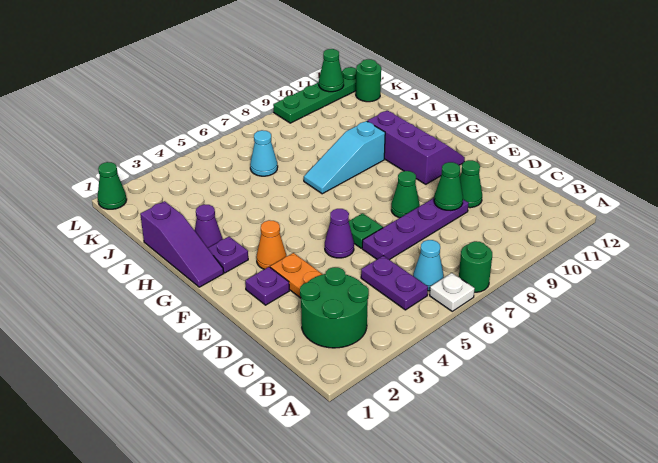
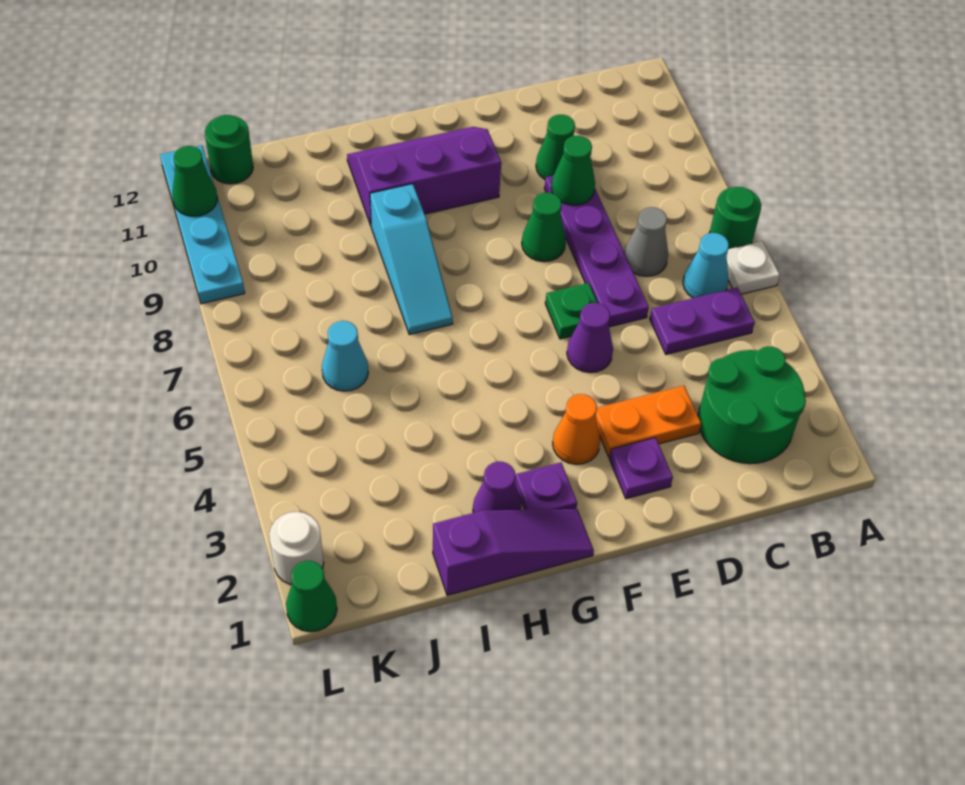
none -> grey cone C7 level 1
none -> white round brick L2 level 1
green plate L9:L12 level 1 -> cyan plate L9:L12 level 1

